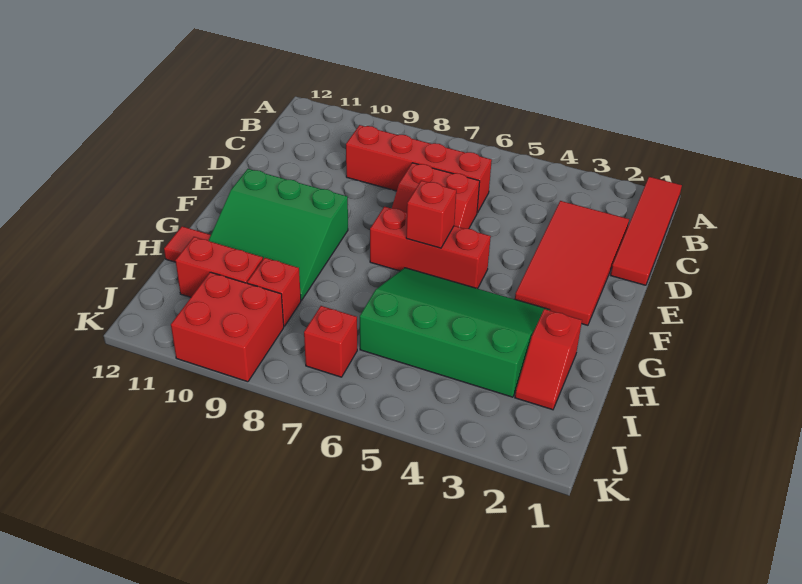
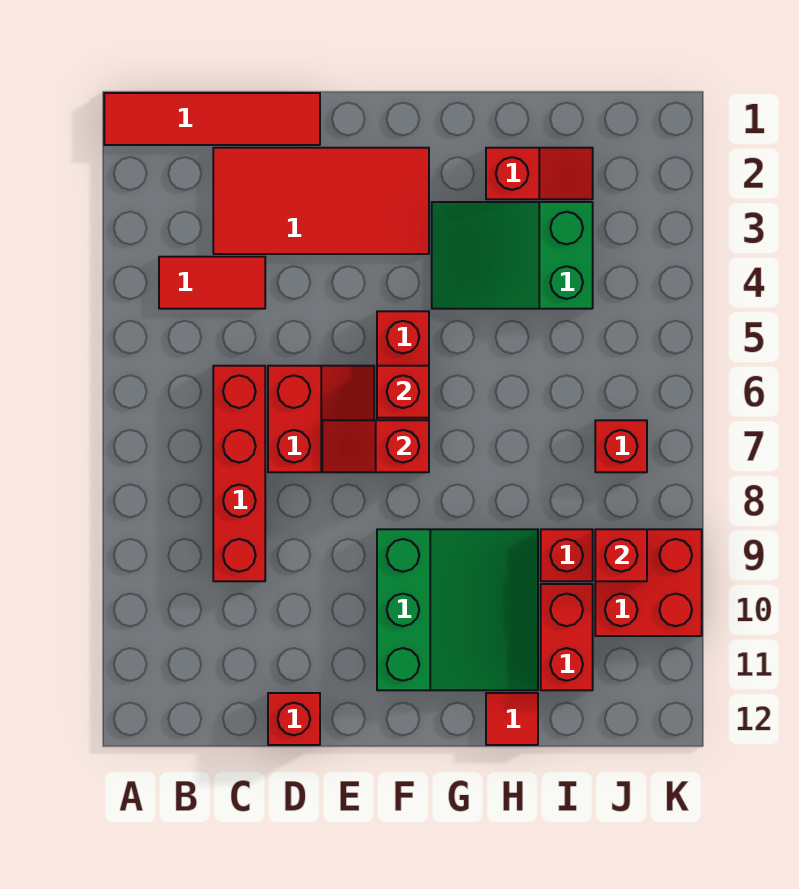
none -> red tile B4:C4 level 1
none -> red brick D12 level 1
none -> red slope E7:F7 level 2 top F
green slope G3:I6 level 1 top I -> green slope G3:I4 level 1 top I
none -> red brick J9 level 2

